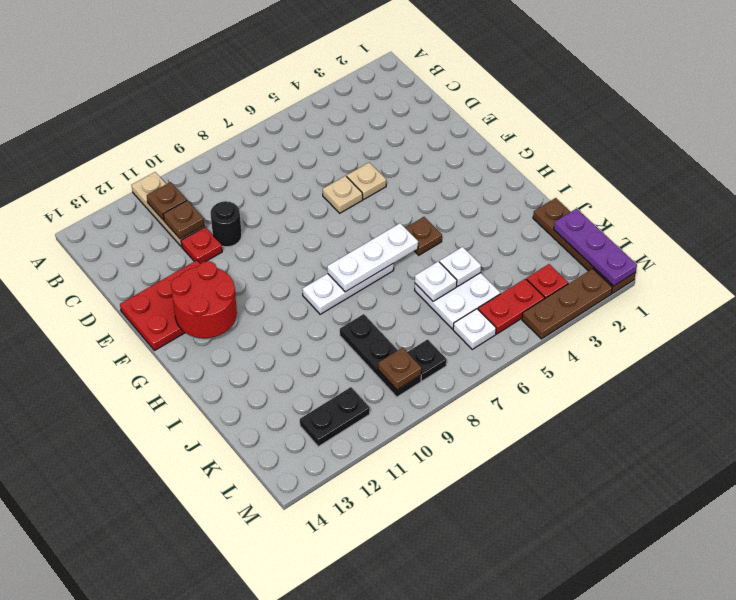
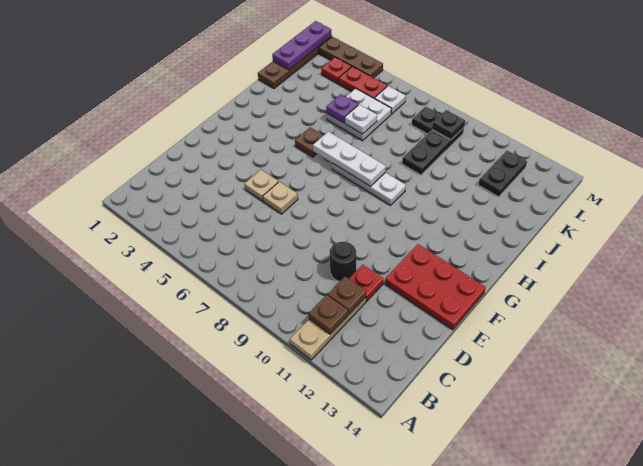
red round brick F12:G13 level 2 -> none
white plate J5 level 2 -> purple plate J5 level 2
brown plate L9 level 2 -> black plate L9 level 2
black plate L11:L12 level 1 -> black plate K12:L12 level 1

